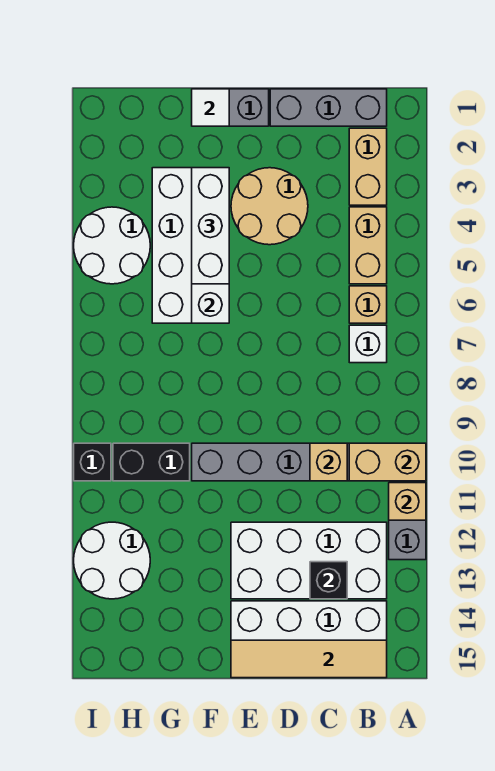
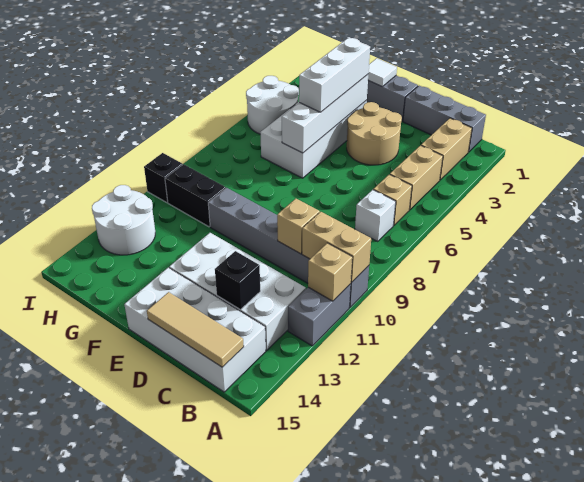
tan tile B15:E15 level 2 -> tan tile B15:D15 level 2

